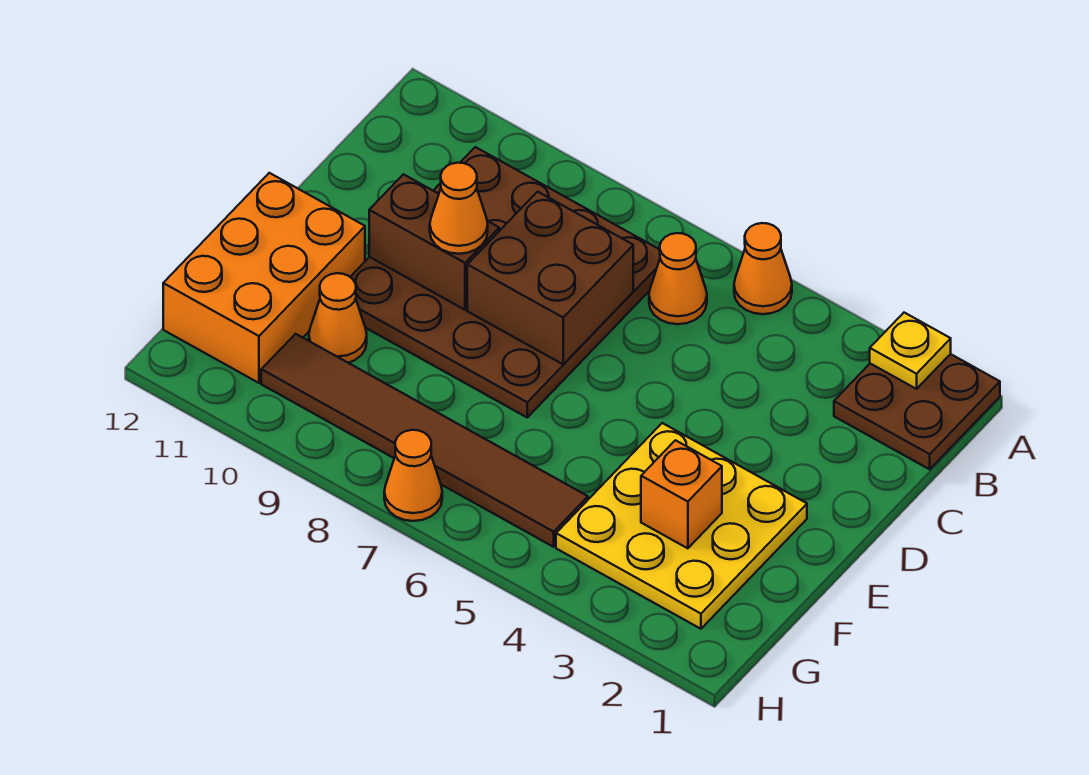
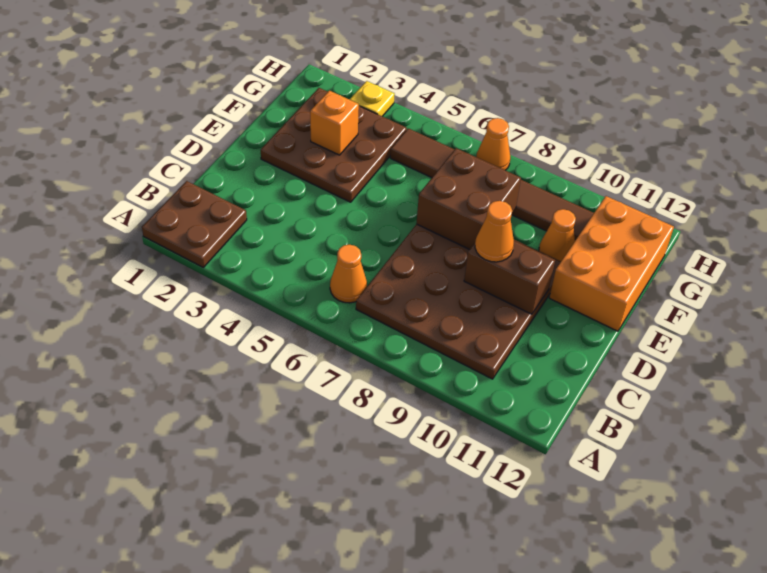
yellow plate A2 level 2 -> yellow plate H3 level 1
orange cone A5 level 1 -> none
brown brick C7:D8 level 2 -> brown brick E7:F8 level 2
yellow plate E2:G4 level 1 -> brown plate E2:G4 level 1

